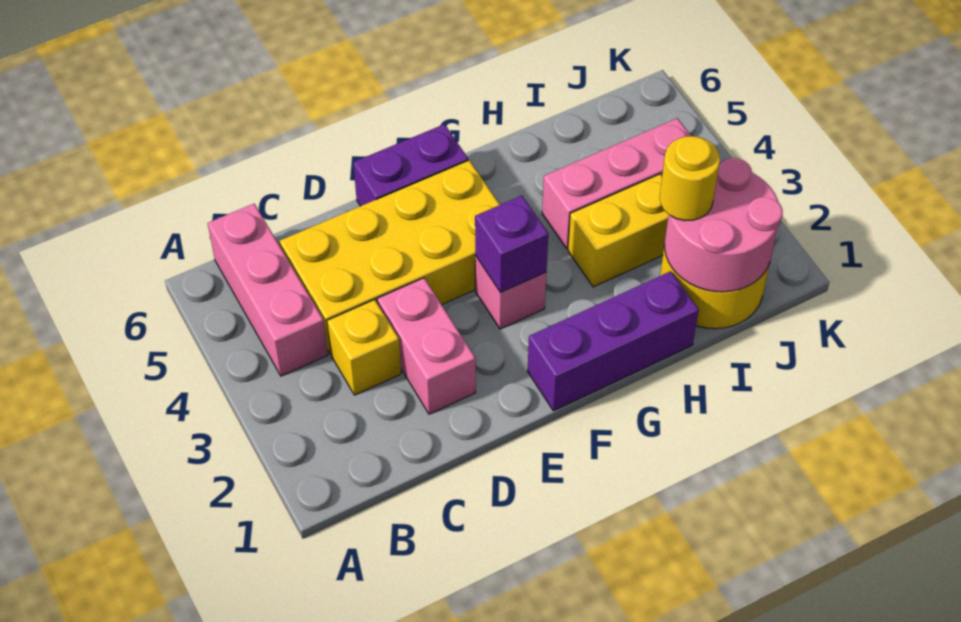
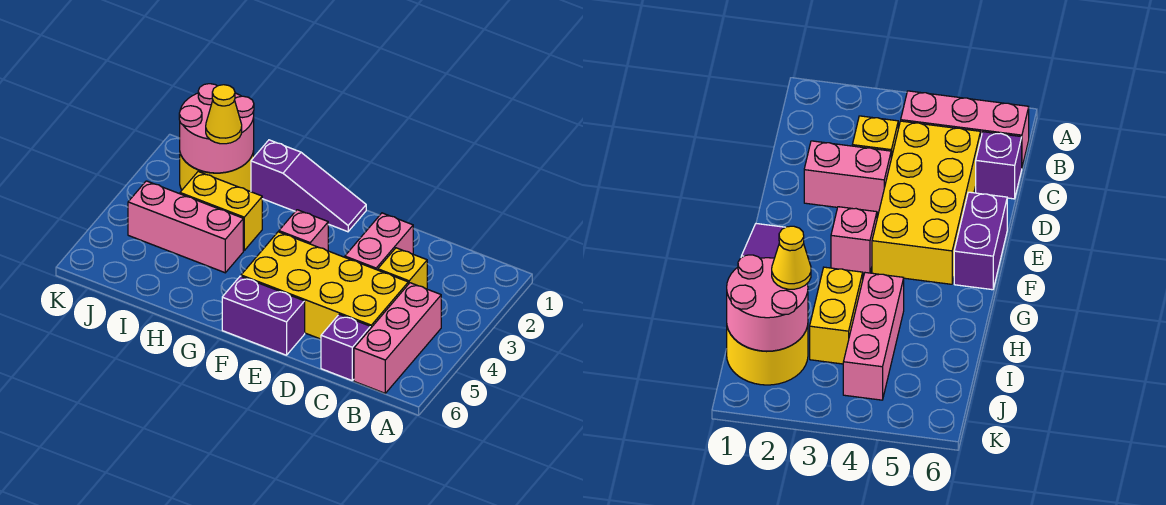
purple brick F1:H1 level 1 -> purple slope F1:H1 level 1 top H
purple brick F3 level 2 -> purple brick C6 level 1
yellow round brick I2 level 3 -> yellow cone I2 level 3

